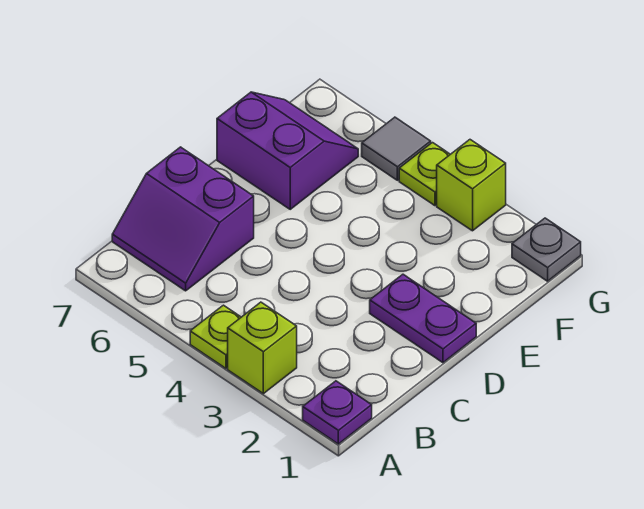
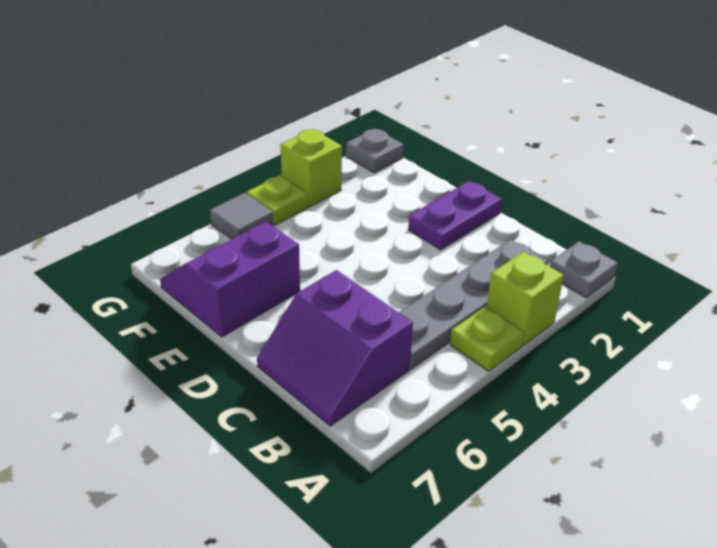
purple plate A1 level 1 -> grey plate A1 level 1
none -> grey plate B2:B5 level 1
purple slope B6:C7 level 1 top C -> purple slope B6:C7 level 1 top 6

